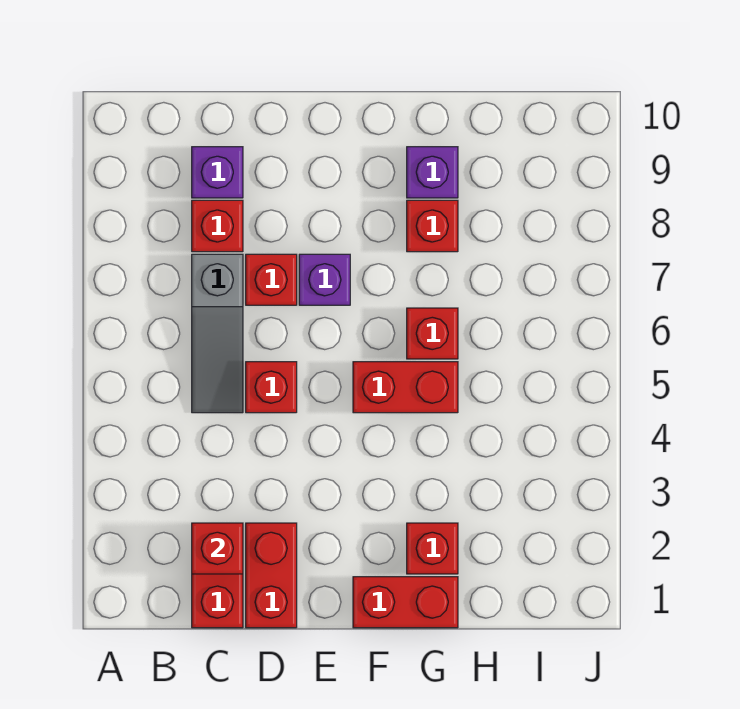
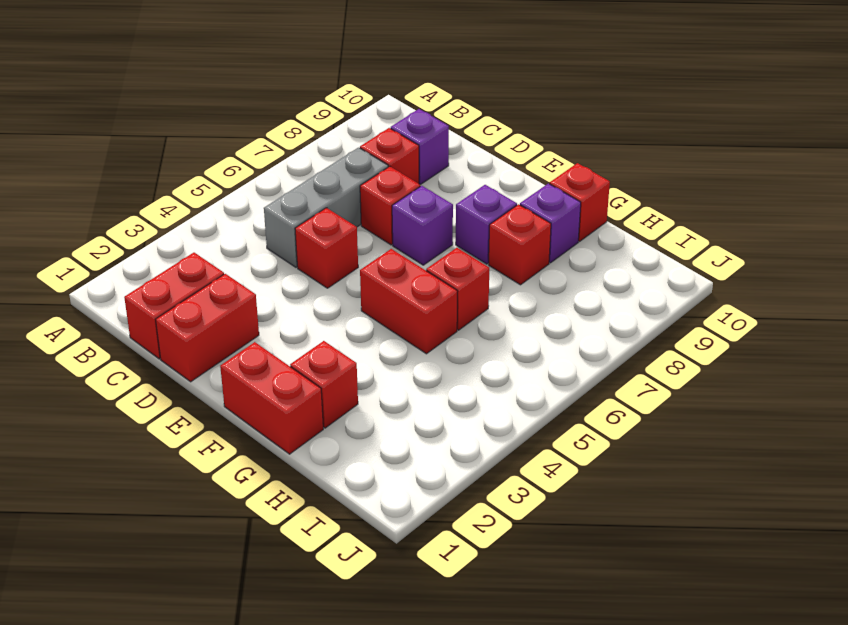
red brick C2 level 2 -> red brick G10 level 1
grey slope C5:C7 level 1 top 7 -> grey brick C5:C7 level 1
none -> purple brick F8 level 1

